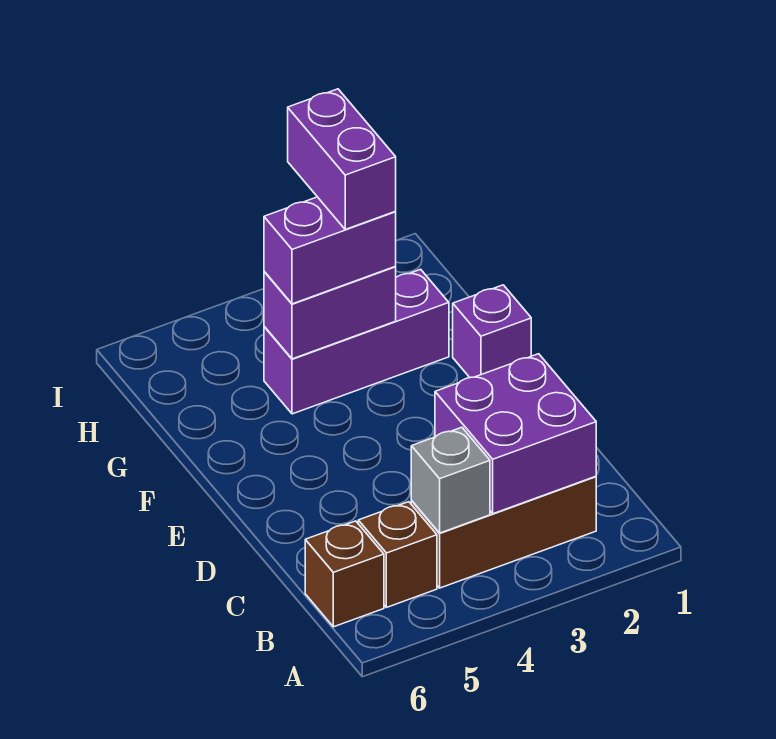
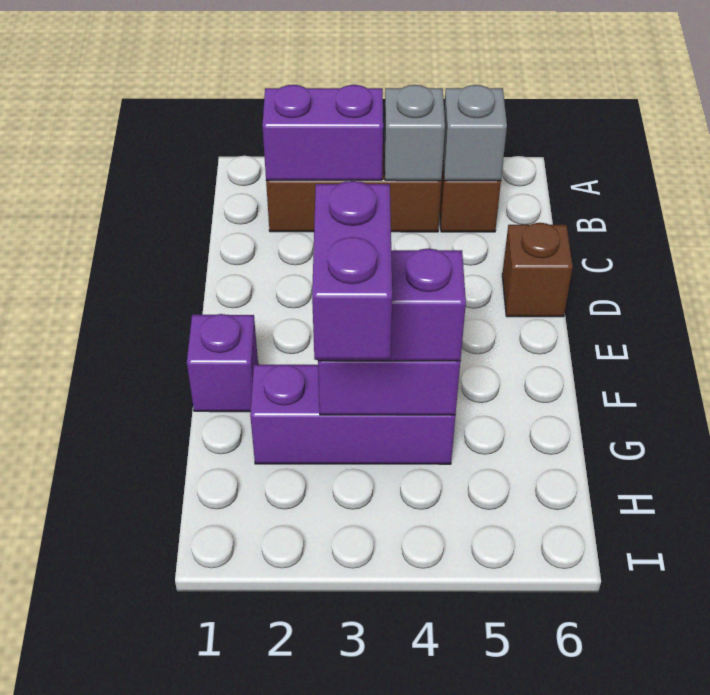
purple brick B2:C3 level 2 -> purple brick B2:B3 level 2
none -> grey brick B5 level 2
brown brick B6 level 1 -> brown brick D6 level 1

